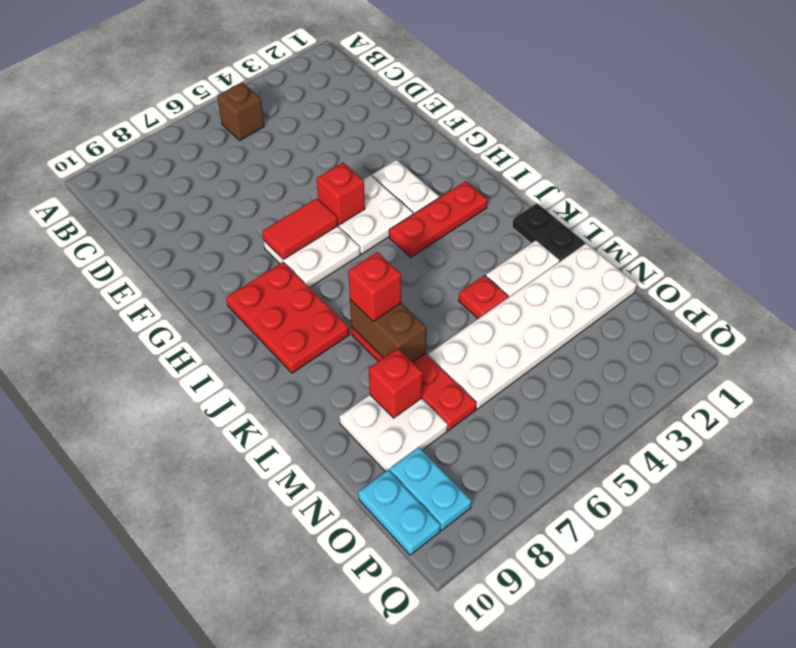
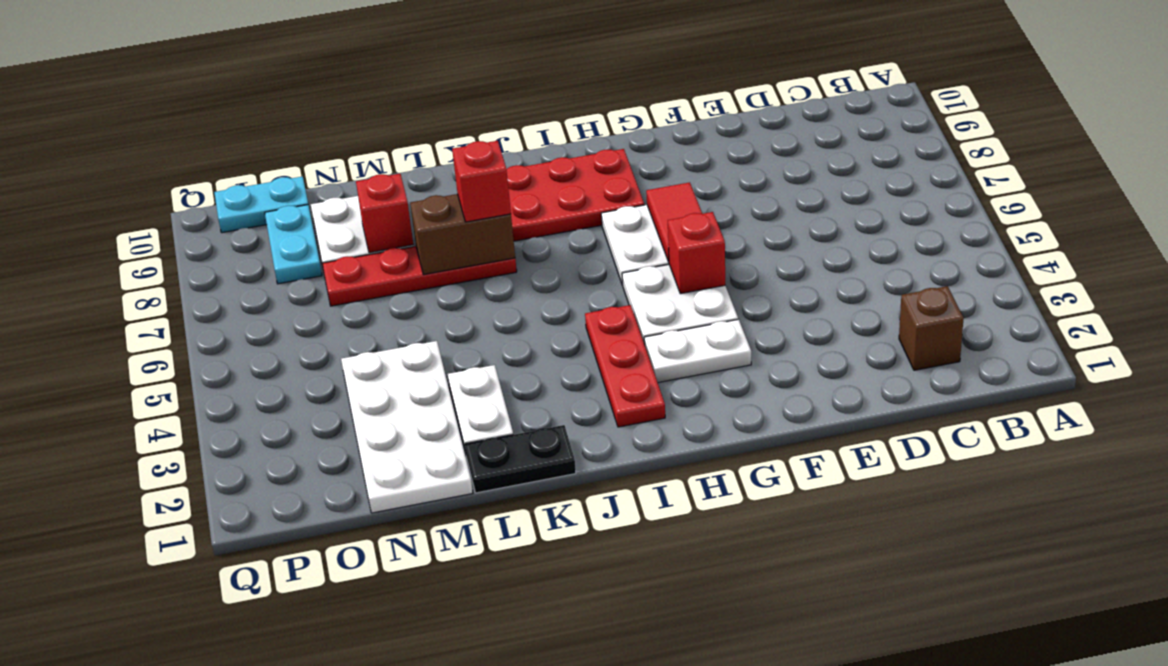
brown brick B5 level 1 -> brown brick C2 level 1
red plate L4 level 1 -> none
white plate M1:N6 level 1 -> white plate M1:N4 level 1
cyan plate O9:P9 level 1 -> cyan plate O8:O9 level 1

